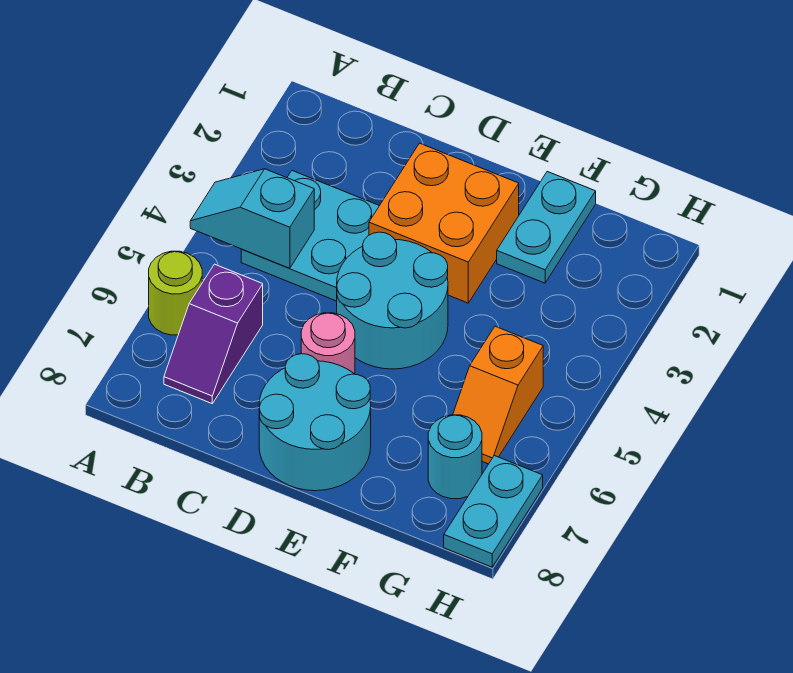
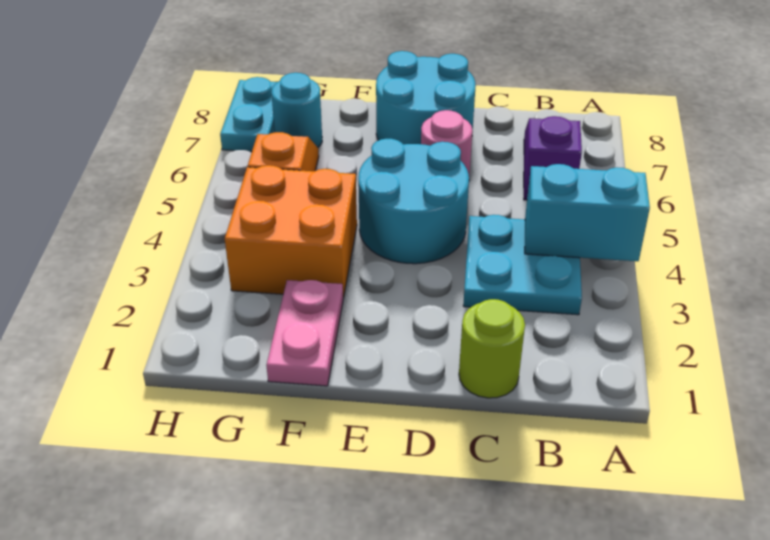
cyan slope A4:B4 level 2 top B -> cyan brick A4:B4 level 2
lime round brick A6 level 1 -> lime round brick C1 level 1
orange brick D2:E3 level 1 -> orange brick F3:G4 level 1
cyan plate F1:F2 level 1 -> pink plate F1:F2 level 1

